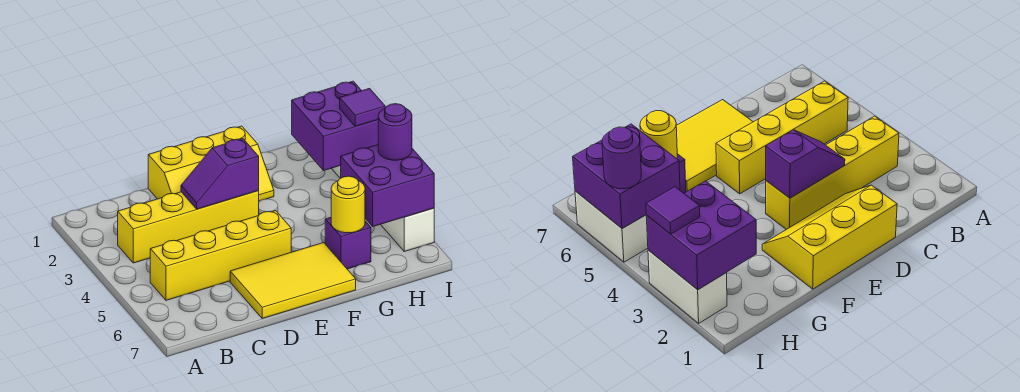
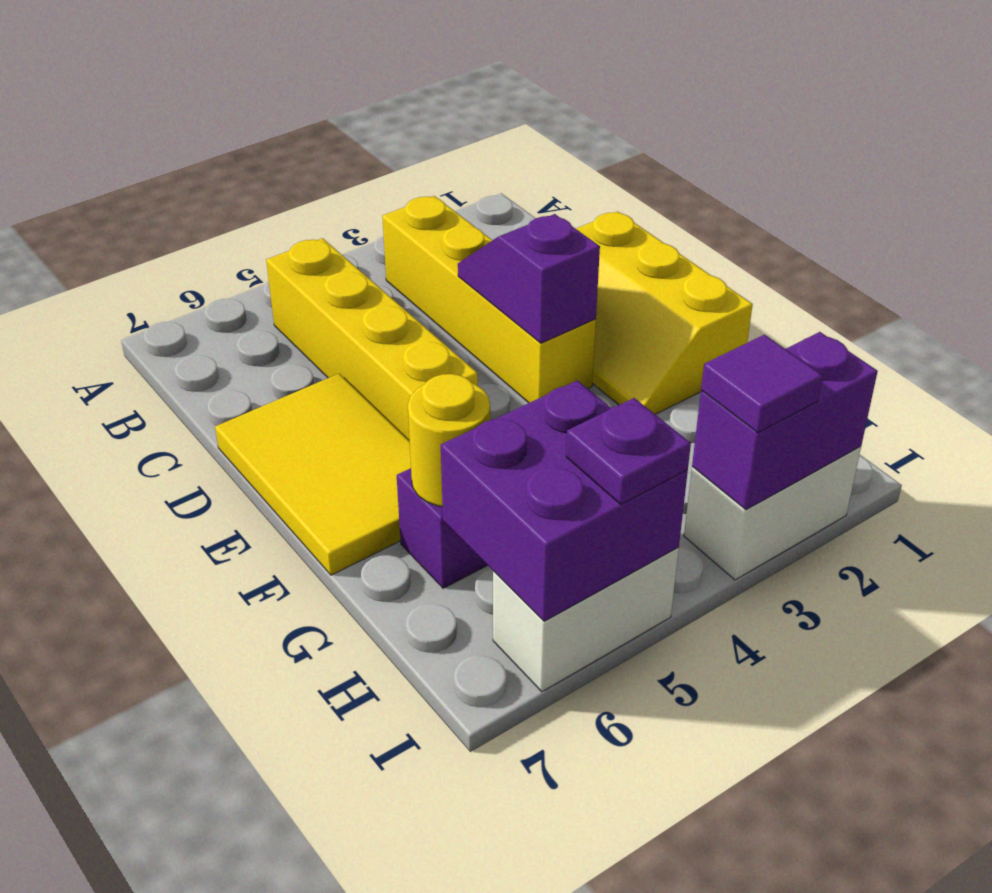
purple brick H2:I3 level 2 -> purple brick I2:I3 level 2
purple round brick I5 level 3 -> purple plate I5 level 3

